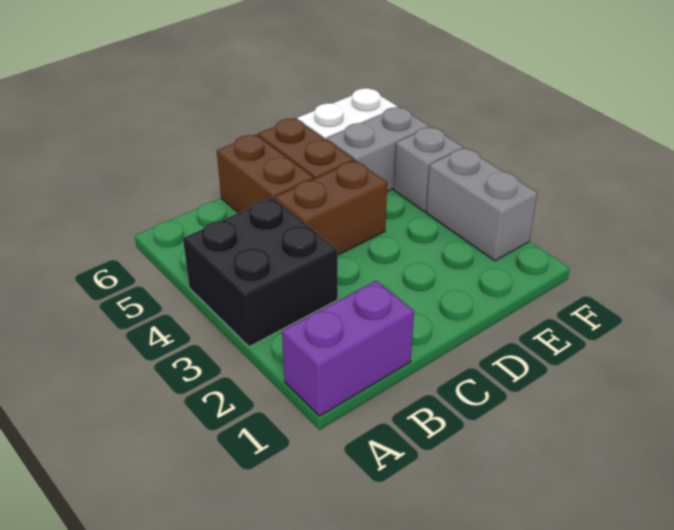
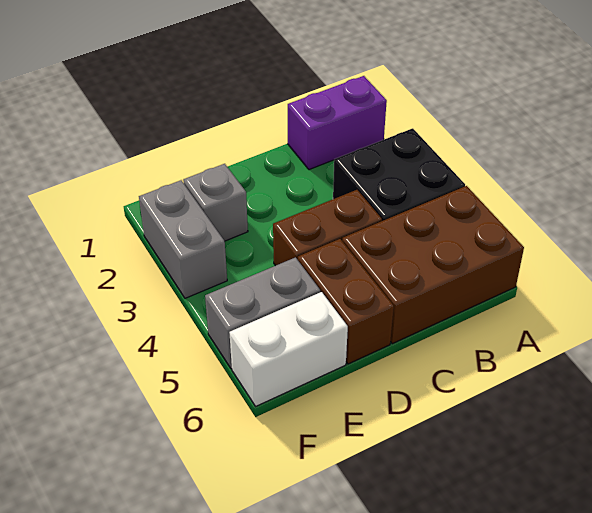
brown brick C5:C6 level 1 -> brown brick A5:C6 level 1
grey brick F4 level 1 -> grey brick E2 level 1

